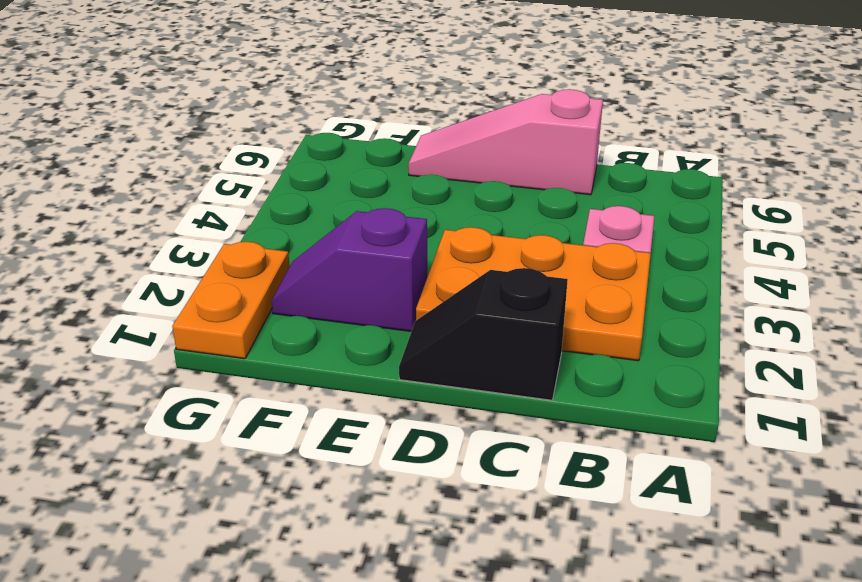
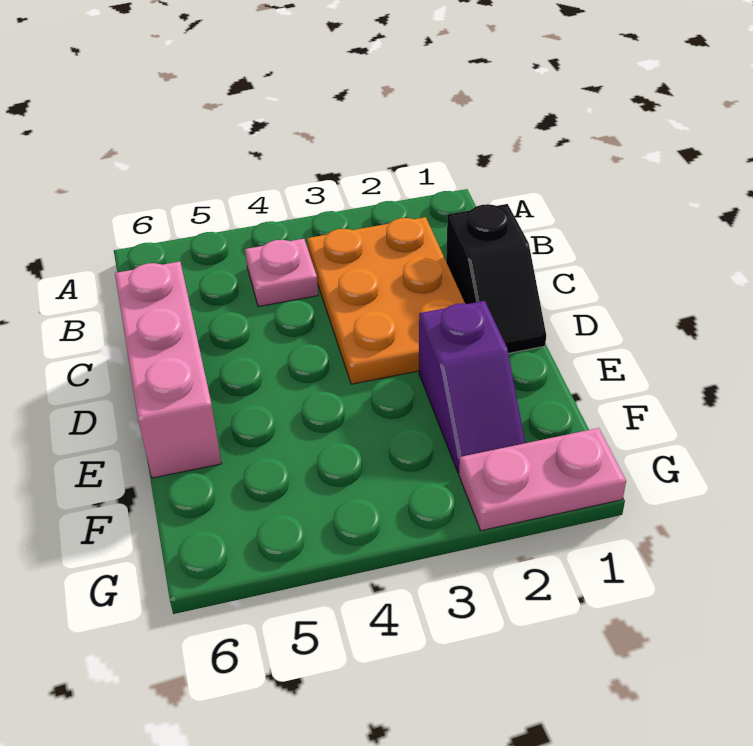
pink slope C6:E6 level 1 top C -> pink brick C6:E6 level 1
orange plate G1:G2 level 1 -> pink plate G1:G2 level 1

